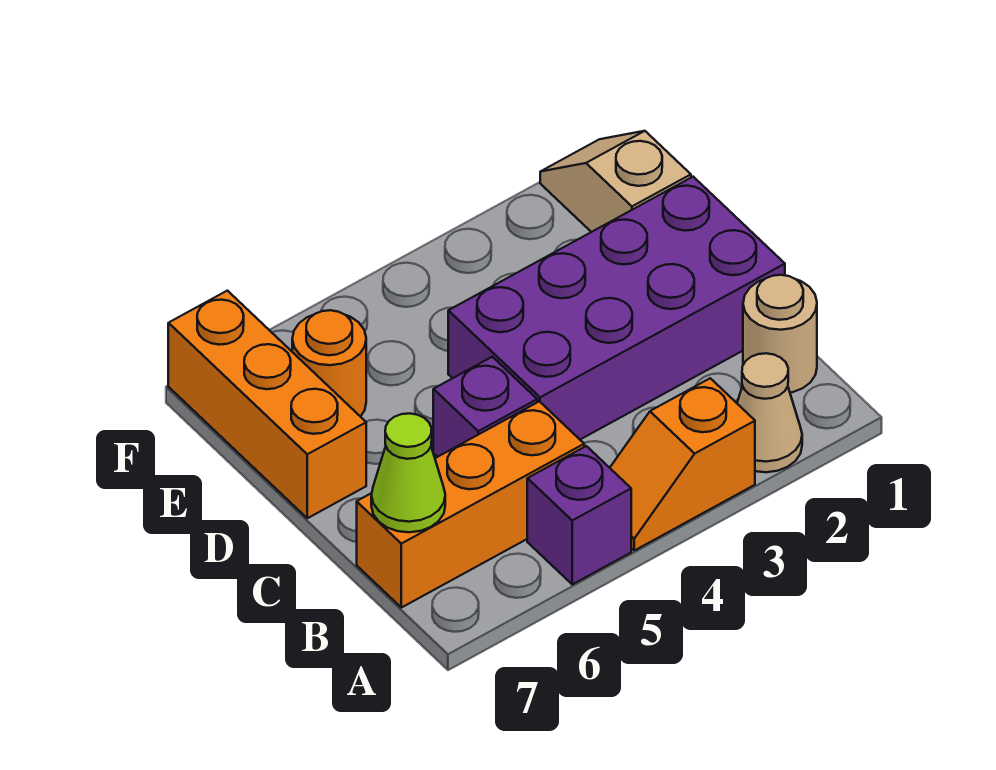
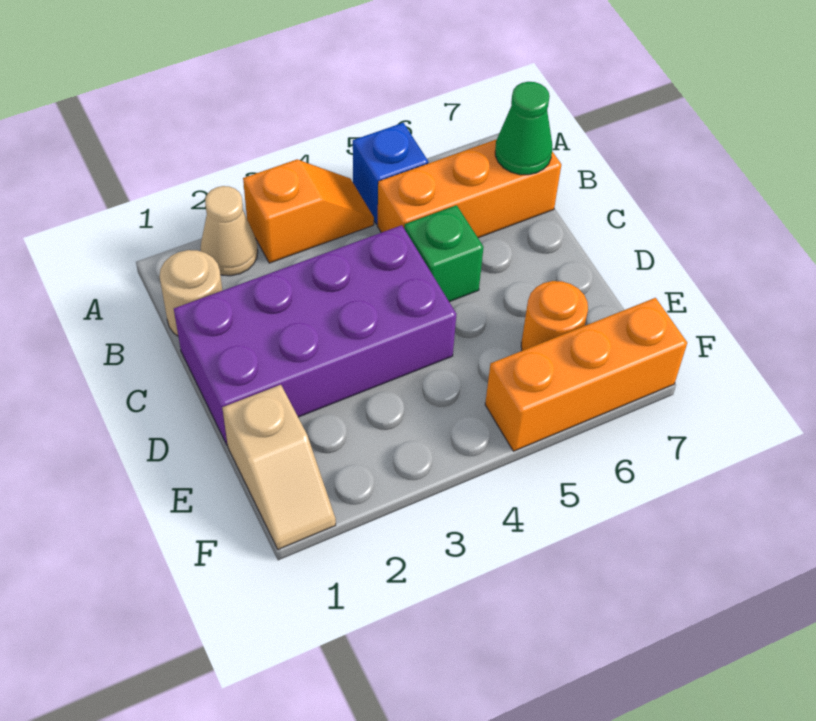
purple brick A5 level 1 -> blue brick A5 level 1
lime cone B7 level 2 -> green cone B7 level 2
purple brick C5 level 1 -> green brick C5 level 1
orange brick D7:F7 level 1 -> orange brick F5:F7 level 1

